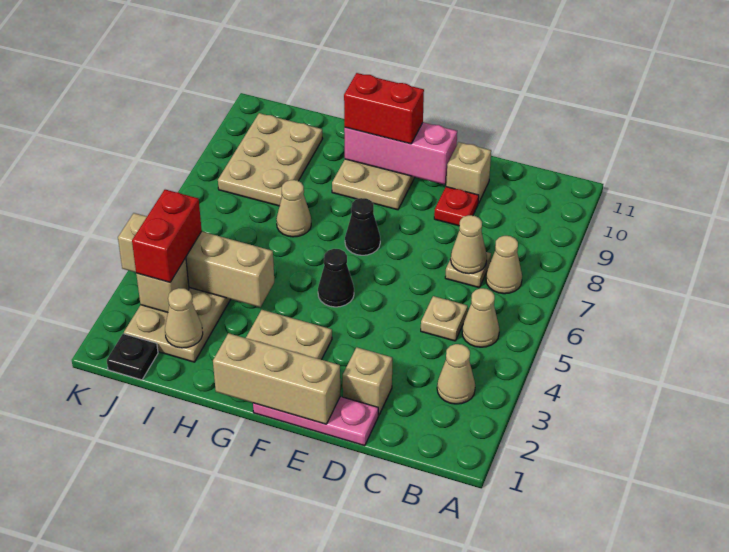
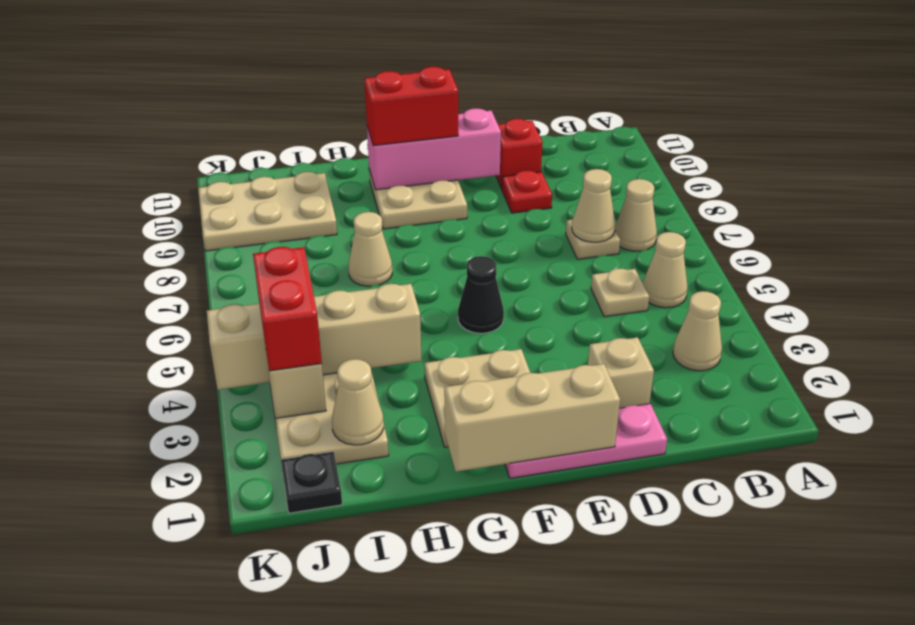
tan brick D10 level 1 -> red brick D10 level 1
black cone F7 level 1 -> none
tan plate I8:J10 level 1 -> tan plate I9:K10 level 1

